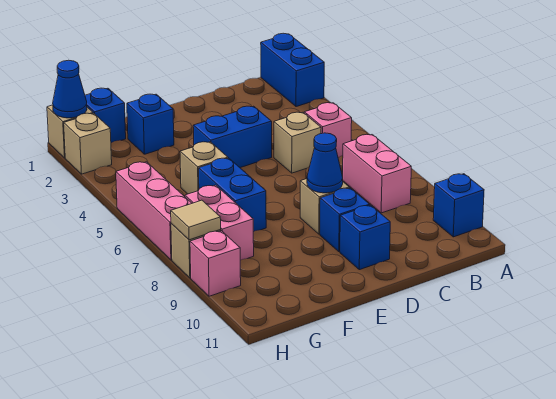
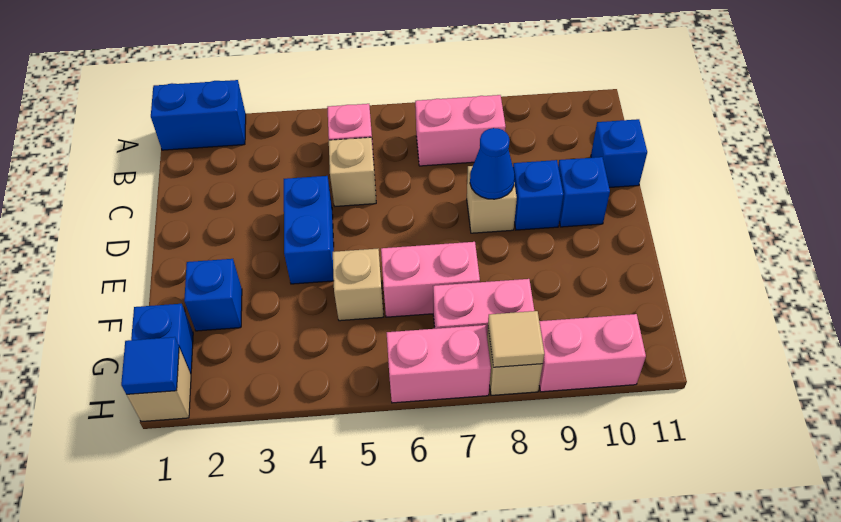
blue brick A10 level 1 -> blue brick C11 level 1
blue brick F6:F7 level 1 -> pink brick F6:F7 level 1
blue cone H1 level 2 -> blue tile H1 level 2
tan brick H2 level 1 -> none
pink brick H5:H7 level 1 -> pink brick H6:H7 level 1
pink brick H9 level 1 -> pink brick H9:H10 level 1

